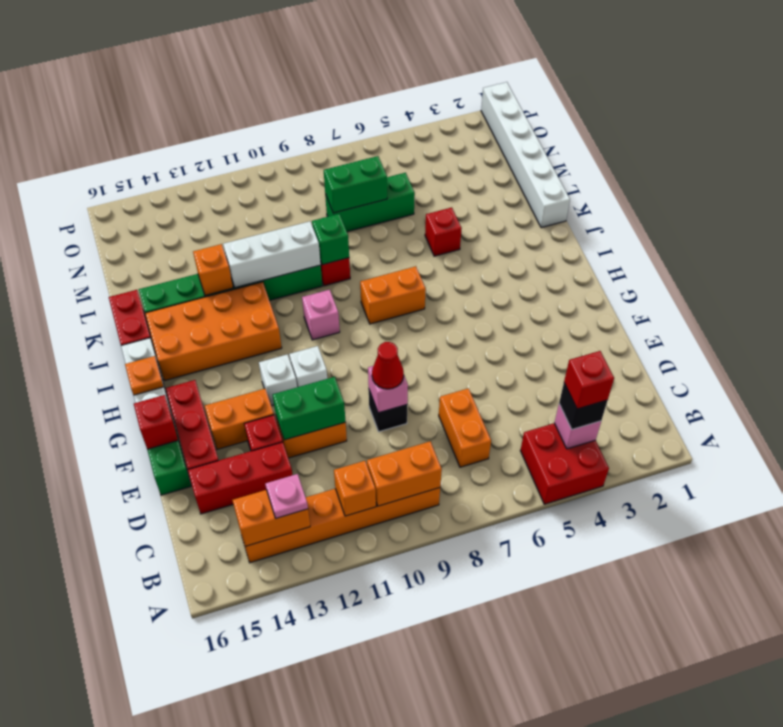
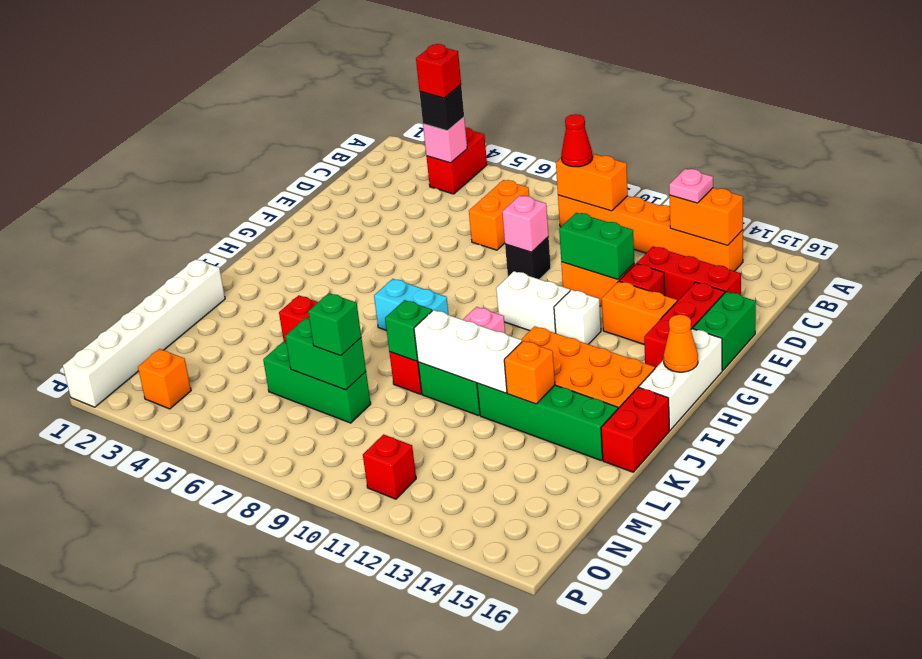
red brick A4:B5 level 1 -> red brick A4:B4 level 1
orange brick B11 level 2 -> orange brick O3 level 1
red cone E9 level 3 -> red cone B9 level 3
red brick F16 level 2 -> red brick O11 level 1
white brick G11 level 1 -> white brick G10:G11 level 1
orange plate H16 level 2 -> orange cone H16 level 2
orange brick I7:I8 level 1 -> cyan brick I7:I8 level 1
none -> green brick M8 level 3

